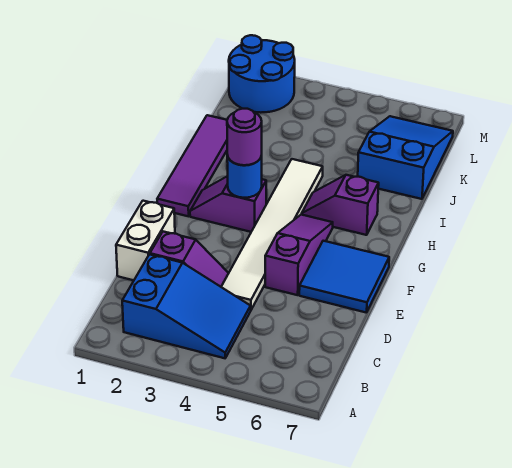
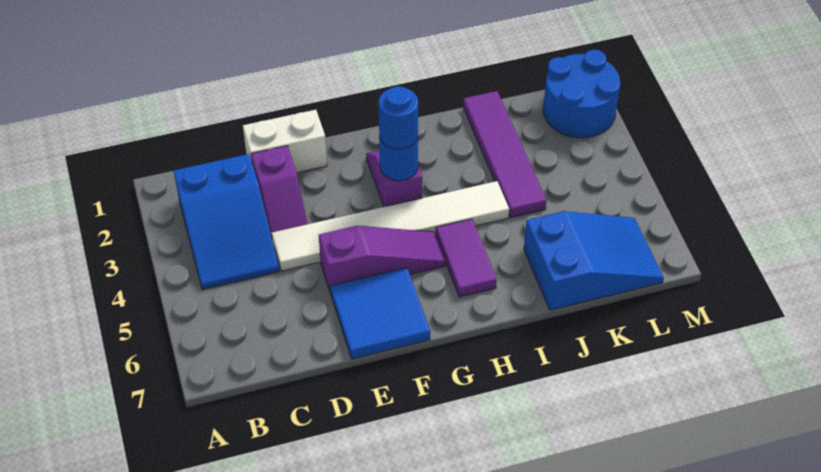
purple tile G1:J1 level 1 -> purple tile J1:J4 level 1
purple round brick G3 level 3 -> blue round brick G3 level 3
purple slope H5:H6 level 1 top 6 -> purple tile H5:H6 level 1

